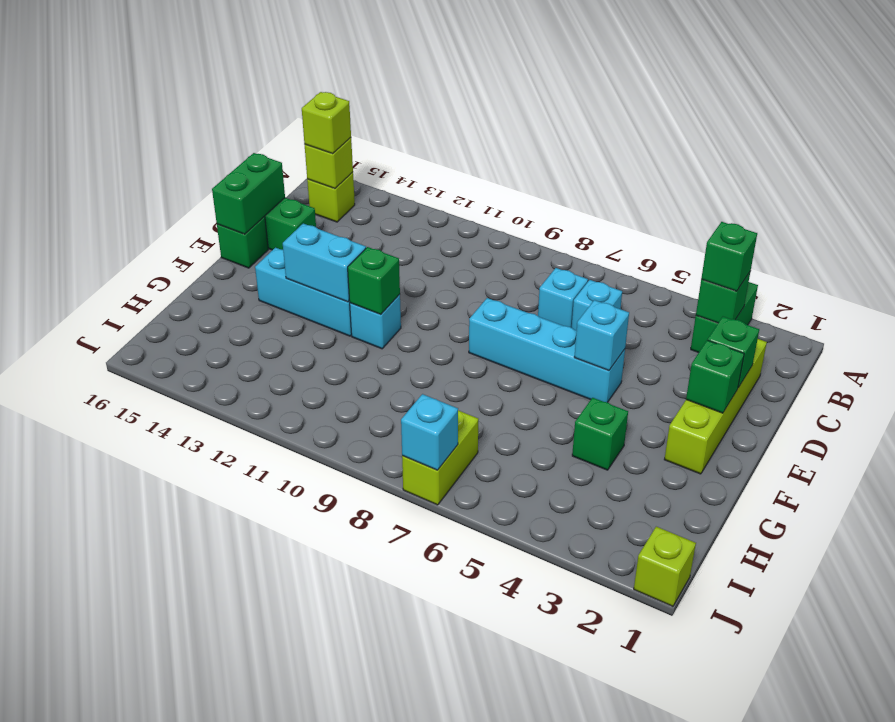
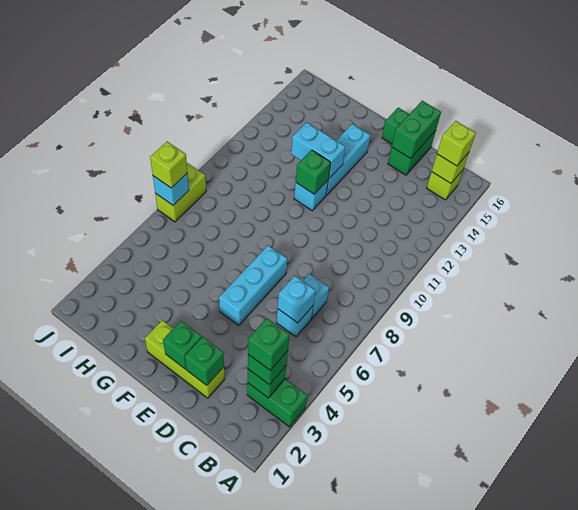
lime brick C2:F2 level 1 -> lime brick D2:F2 level 1
green brick D16:E16 level 2 -> green brick D15:D16 level 2
cyan brick E5:E8 level 1 -> cyan brick E5:E7 level 1
cyan brick E5 level 2 -> cyan brick C6 level 2
cyan brick F12:F13 level 2 -> cyan brick F12:G12 level 2
green brick G4 level 1 -> green brick B3 level 4
lime brick I7:J7 level 1 -> lime brick J7:J8 level 1
lime brick J1 level 1 -> lime brick J7 level 3

